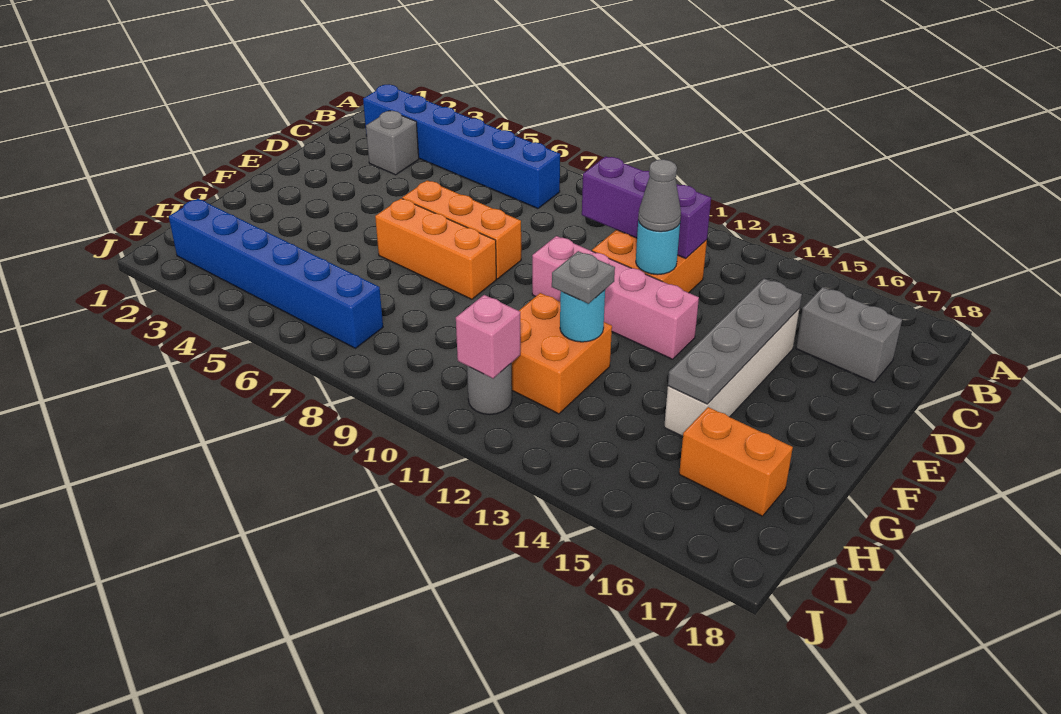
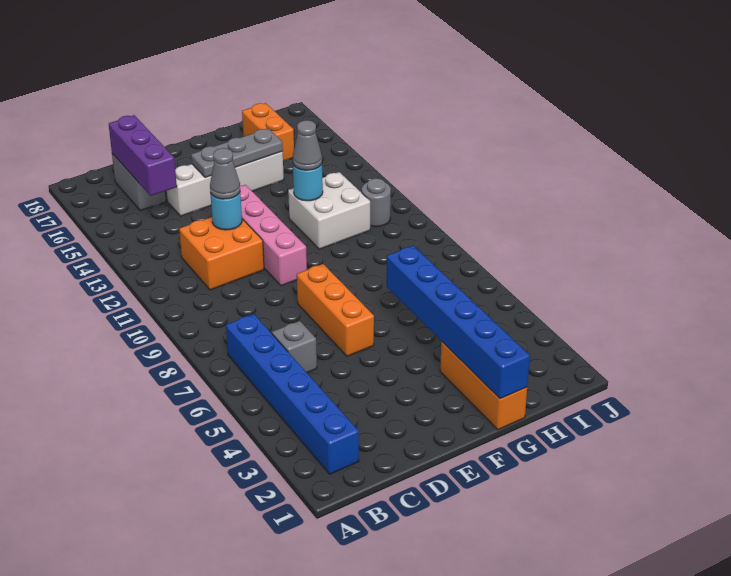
grey brick C3 level 1 -> grey brick C6 level 1
purple brick C10:C12 level 2 -> purple brick C15:C17 level 2
grey plate D15:G15 level 2 -> grey plate E15:G15 level 2
orange brick F6:F8 level 1 -> orange brick G1:G3 level 1
orange brick G11:H12 level 1 -> white brick G11:H12 level 1
grey plate G12 level 3 -> grey cone G12 level 3
blue brick I2:I7 level 1 -> blue brick G1:G6 level 2
pink brick I11 level 2 -> none

